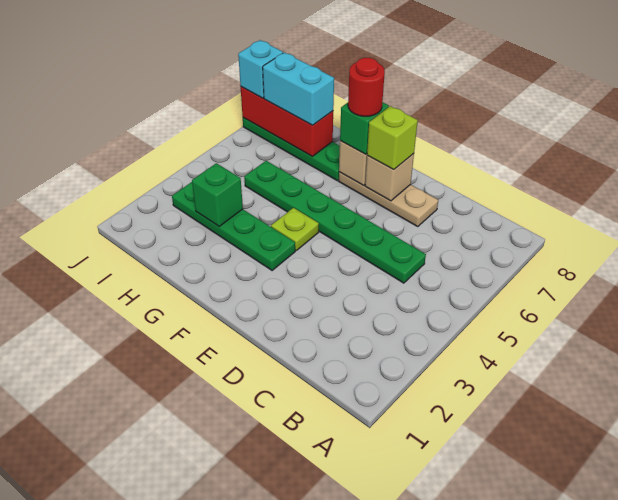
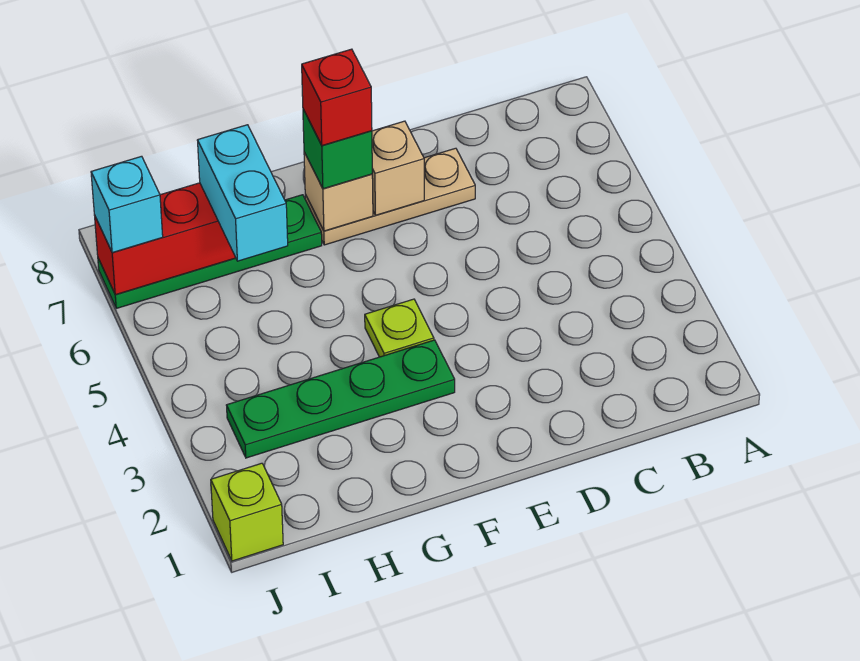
green plate C5:H5 level 1 -> none
lime brick E7 level 3 -> lime brick J1 level 1
red round brick F7 level 4 -> red brick F7 level 4
green brick H3 level 2 -> none
cyan brick H7:I7 level 3 -> cyan brick H6:H7 level 3

